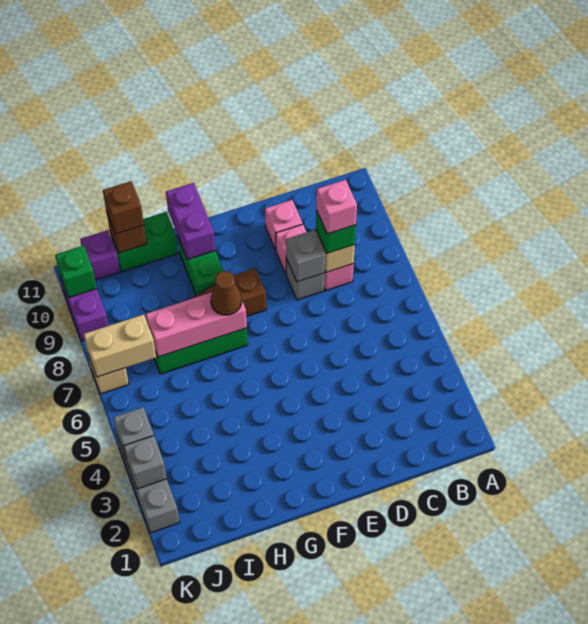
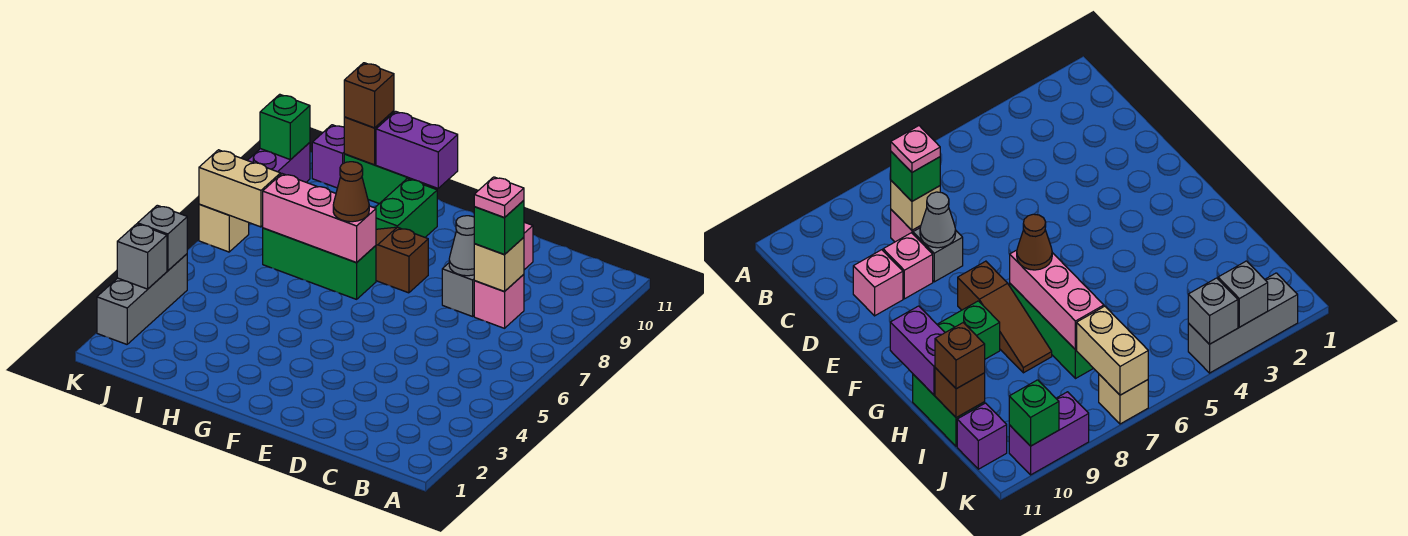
pink brick C8 level 4 -> pink plate C8 level 4
grey brick D8 level 2 -> grey cone D8 level 2
purple brick G10:G11 level 2 -> purple brick G11:H11 level 2

